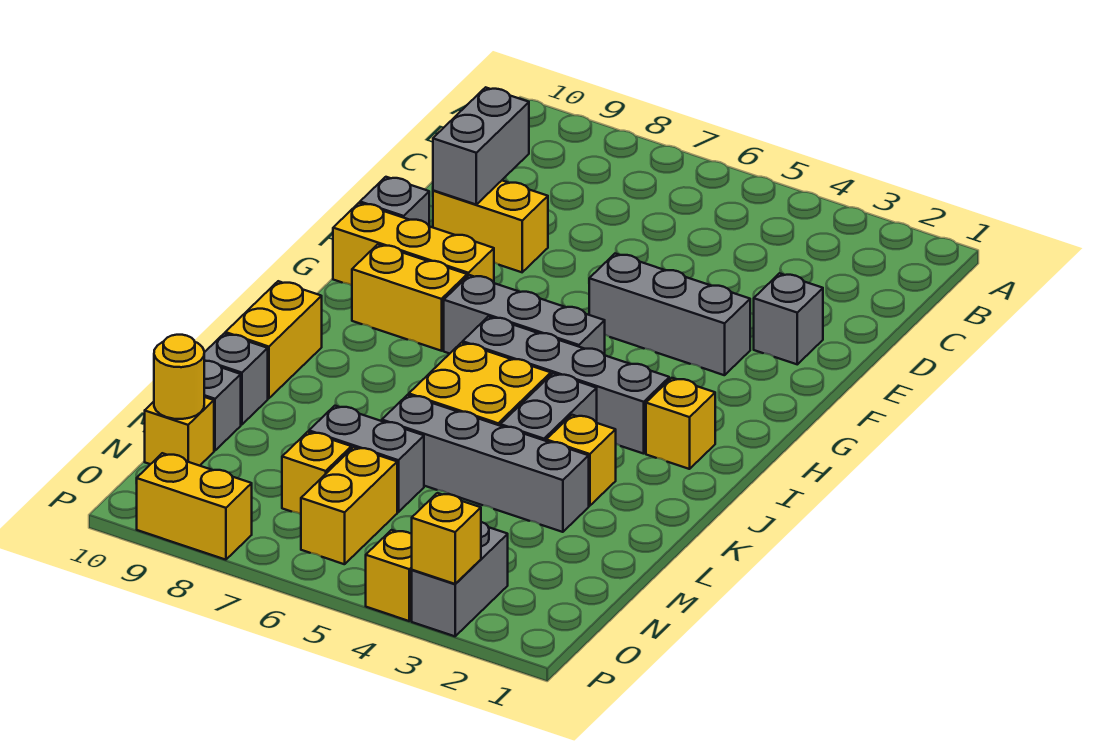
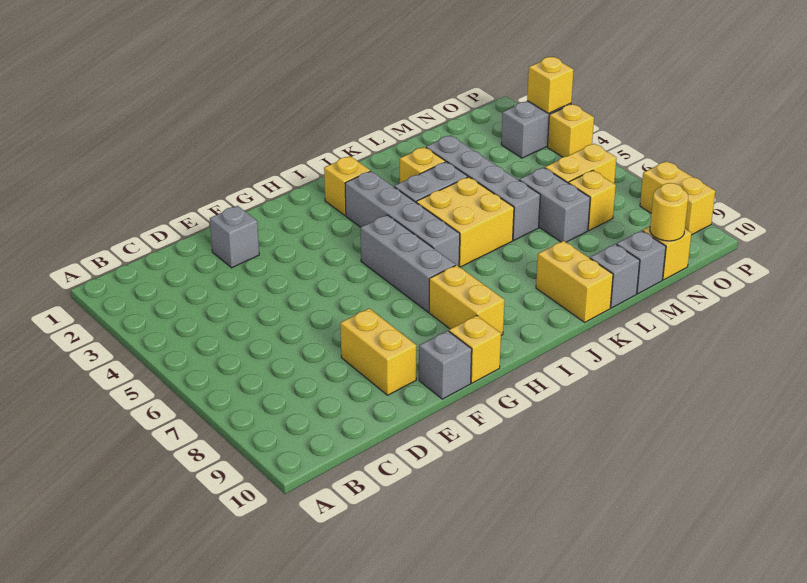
grey brick D9:E9 level 2 -> none
grey brick F3:F5 level 1 -> none
yellow brick G8:G10 level 1 -> yellow brick G10 level 1
yellow brick J10:K10 level 1 -> yellow brick K9:K10 level 1

